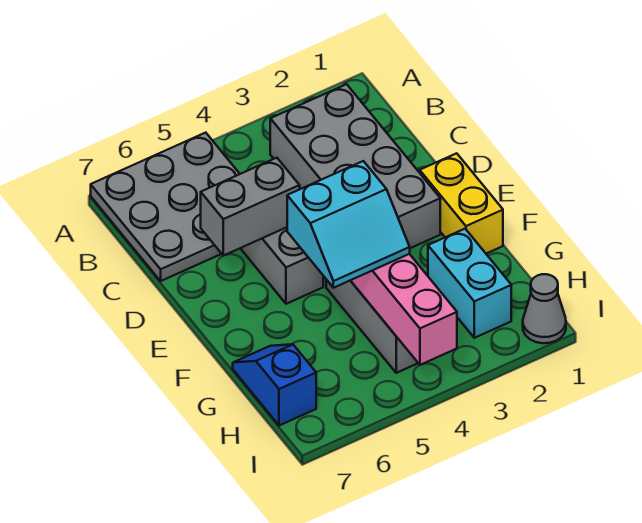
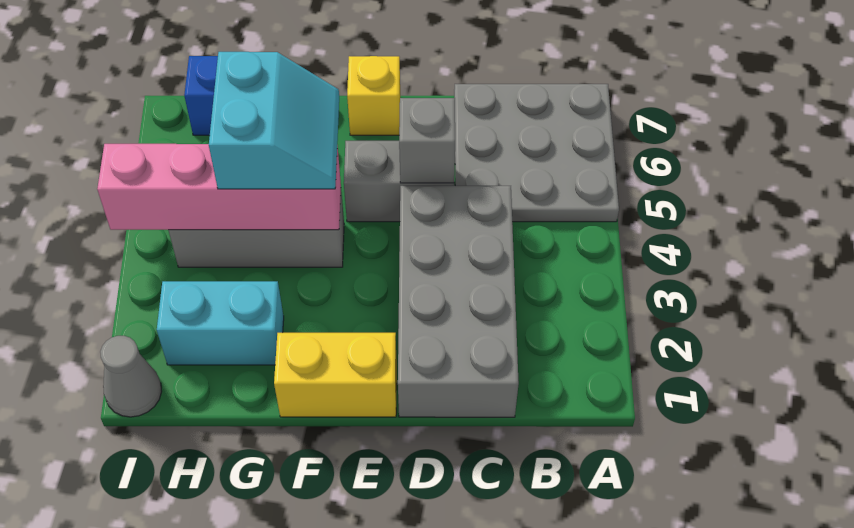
grey brick B2:E3 level 1 -> grey brick C1:D4 level 1
grey brick D5:D6 level 2 -> grey brick D5 level 2
none -> yellow brick E7 level 1
cyan slope F4:G5 level 3 top F -> cyan slope F4:G5 level 3 top G

